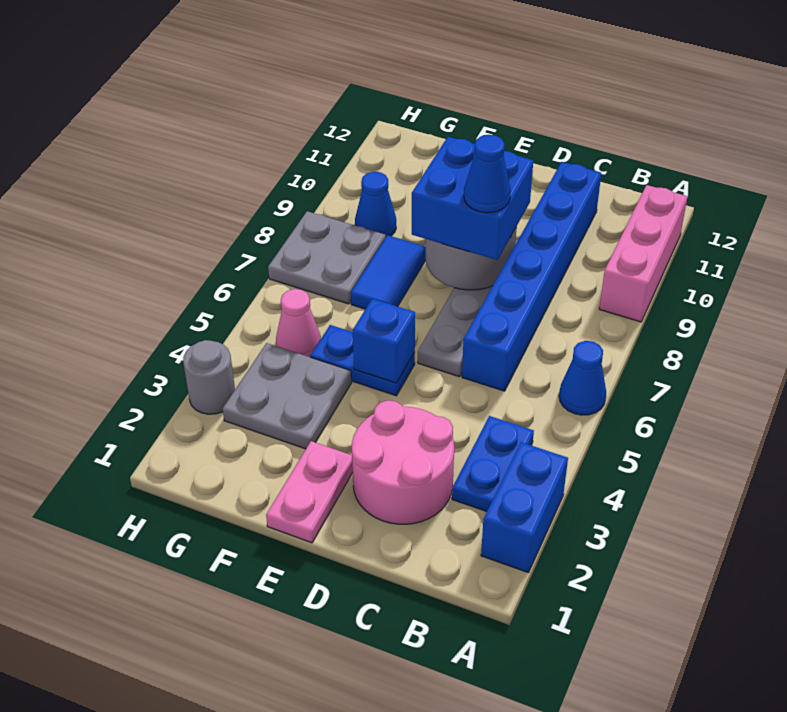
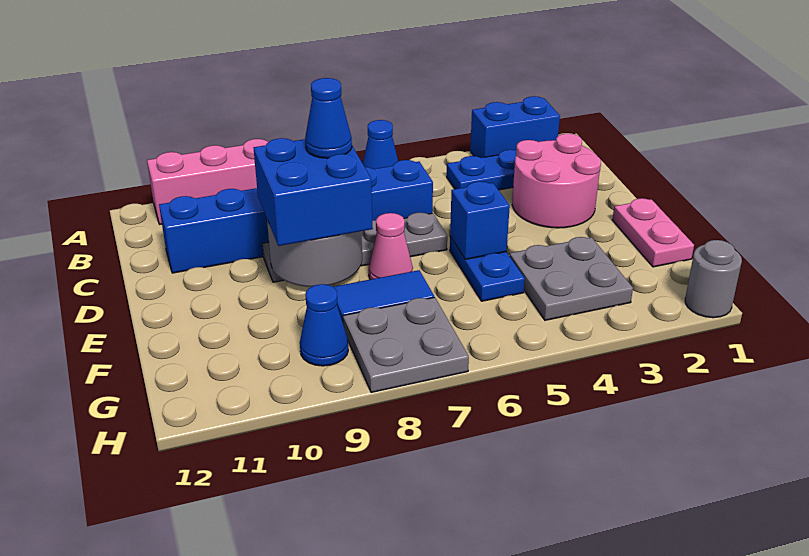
pink plate E1:E2 level 1 -> pink plate E1:F1 level 1
pink cone G5 level 1 -> pink cone E7 level 1
grey round brick H3 level 1 -> grey round brick H1 level 1

